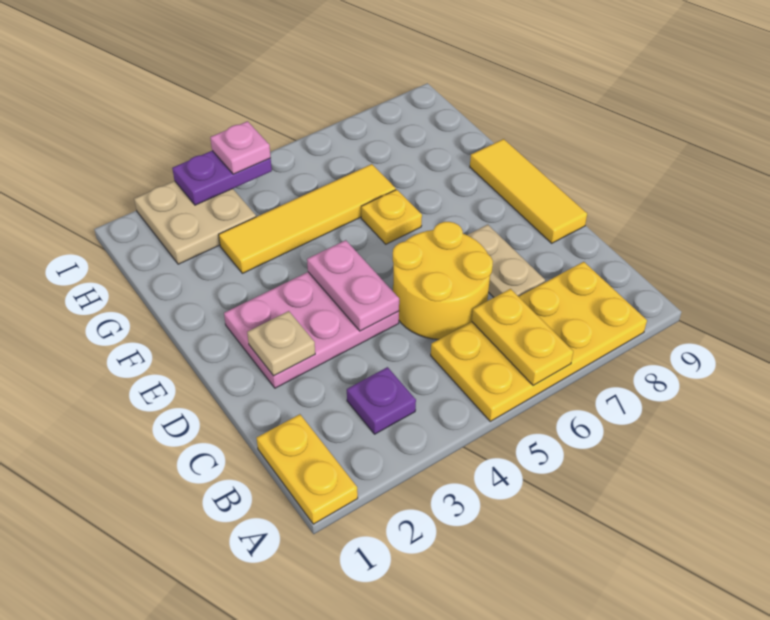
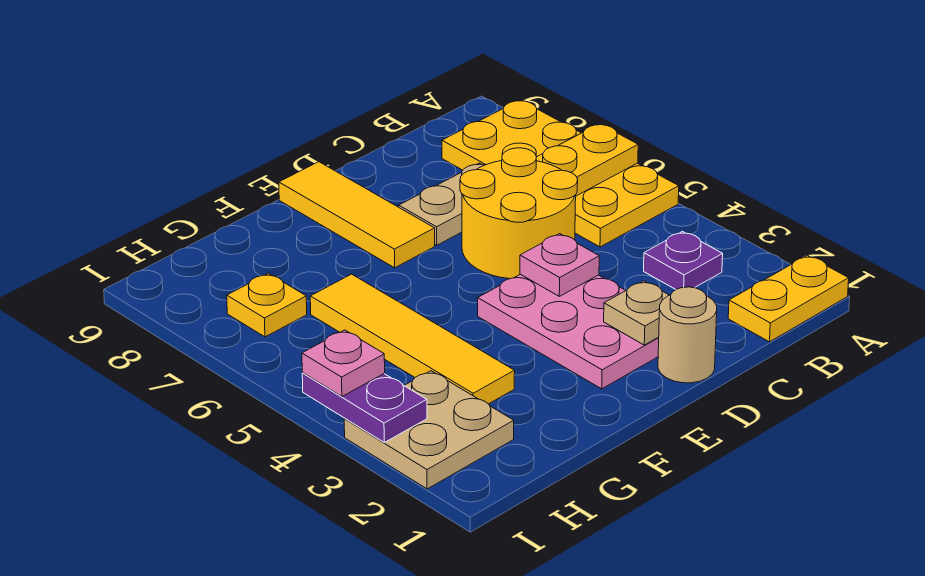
none -> tan round brick D1 level 1
pink plate D4:E4 level 2 -> pink plate D4 level 2
yellow tile D9:F9 level 1 -> yellow tile E7:E9 level 1
yellow plate F6 level 1 -> yellow plate H7 level 1

